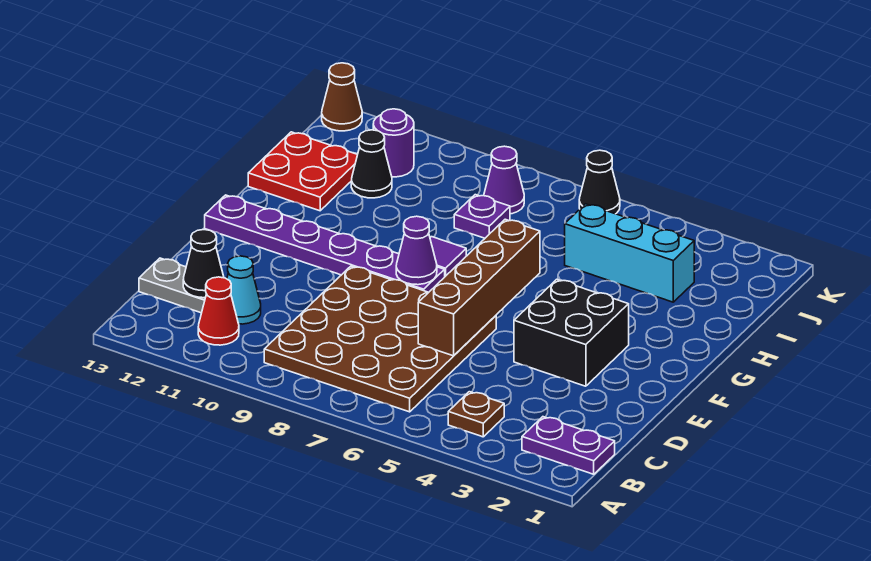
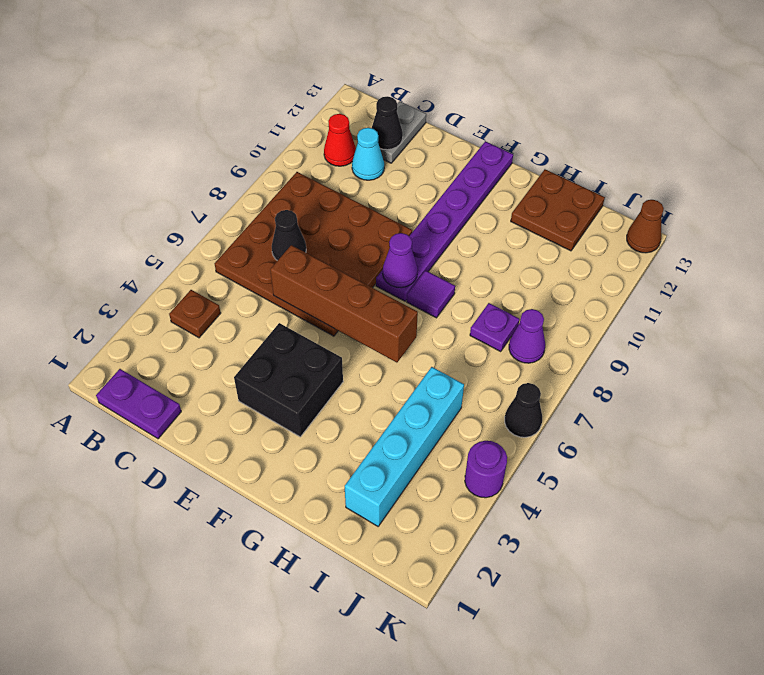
purple plate B1:B2 level 1 -> purple plate B1:C1 level 1
red plate H12:I13 level 1 -> brown plate H12:I13 level 1
cyan brick I3:I5 level 1 -> cyan brick I2:I5 level 1
black cone I11 level 1 -> black cone C7 level 2
purple round brick J11 level 1 -> purple round brick K4 level 1

